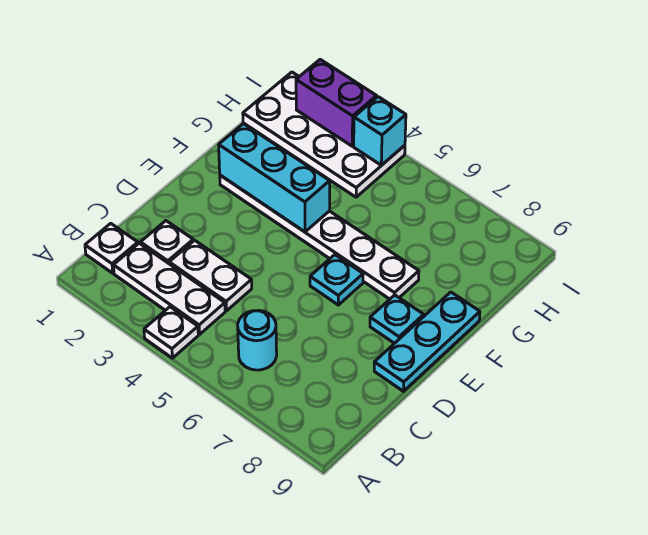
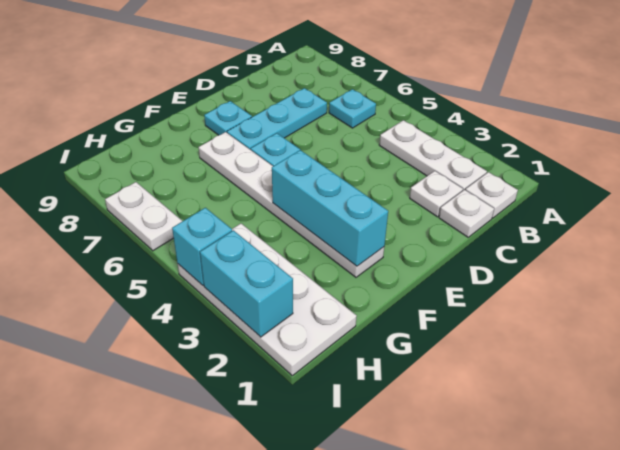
white plate A4 level 1 -> white plate C1 level 1
cyan round brick B6 level 1 -> cyan plate B6 level 1
white plate C3:C4 level 1 -> white plate I6:I7 level 1
cyan plate D9:F9 level 1 -> cyan plate C7:E7 level 1
purple brick I2:I3 level 2 -> cyan brick I2:I3 level 2

